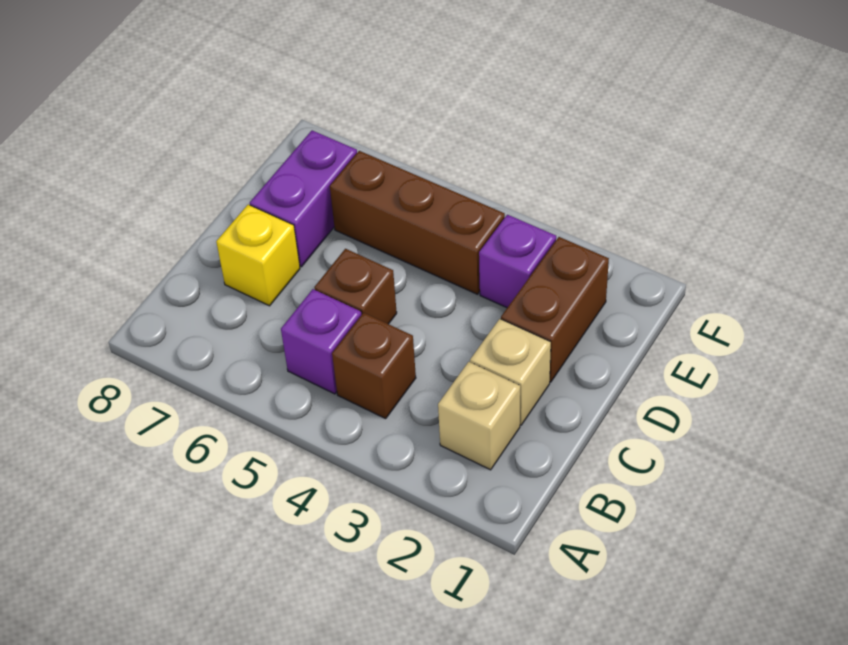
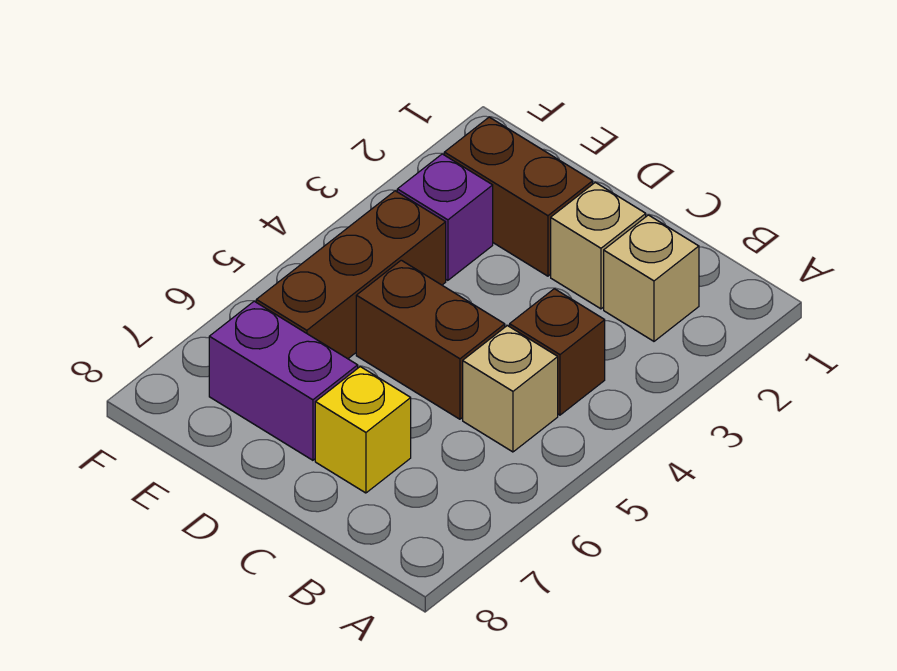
purple brick B5 level 1 -> tan brick B5 level 1
brown brick C5 level 1 -> brown brick C5:D5 level 1

